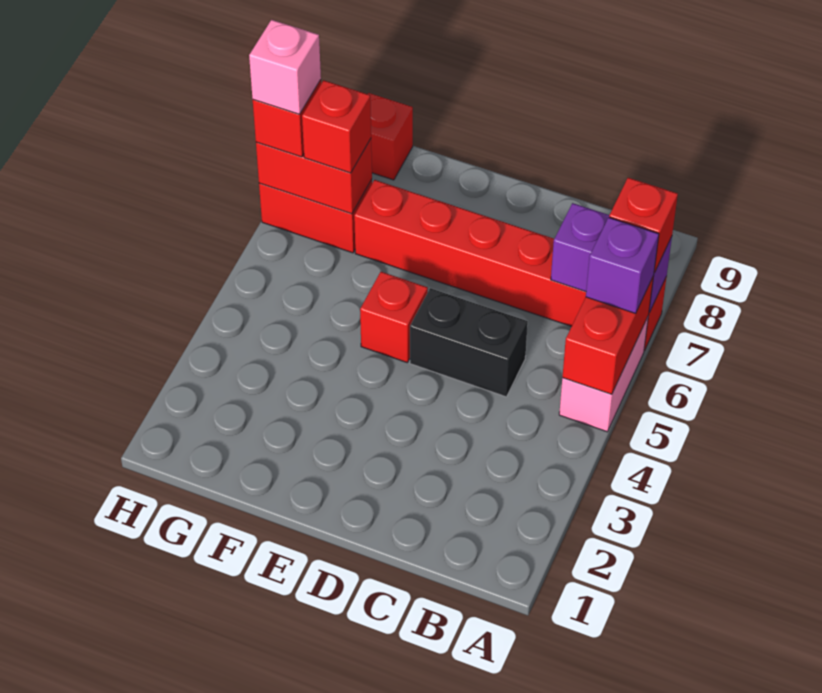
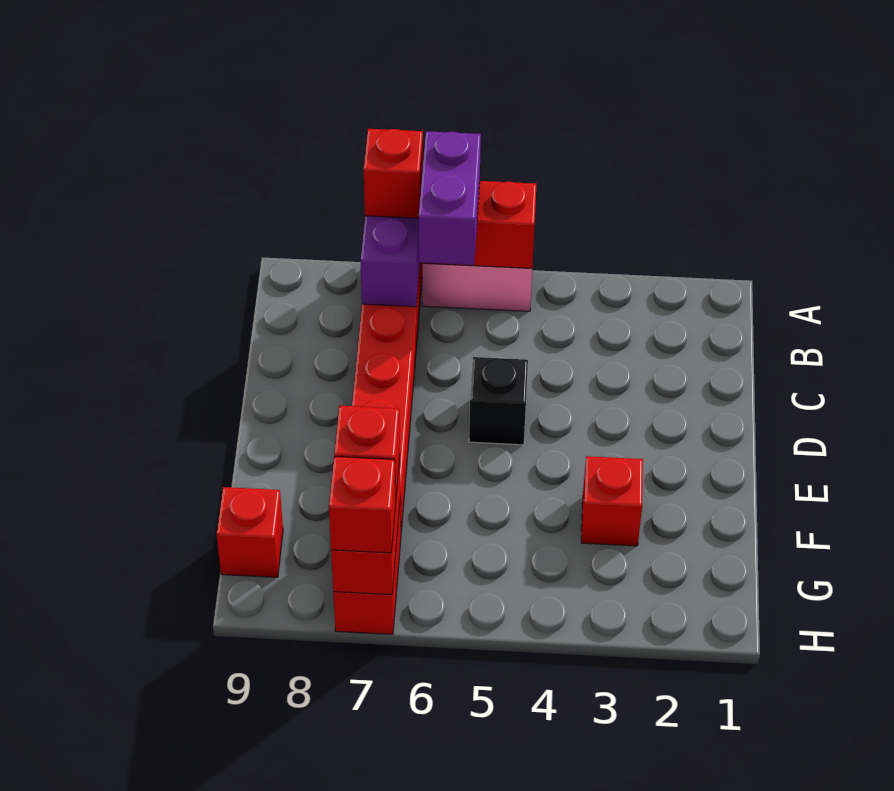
purple brick A6 level 3 -> purple brick A6:B6 level 3
black brick C5:D5 level 1 -> black brick D5 level 1
red brick E5 level 1 -> red brick F3 level 1
pink brick H7 level 4 -> none

